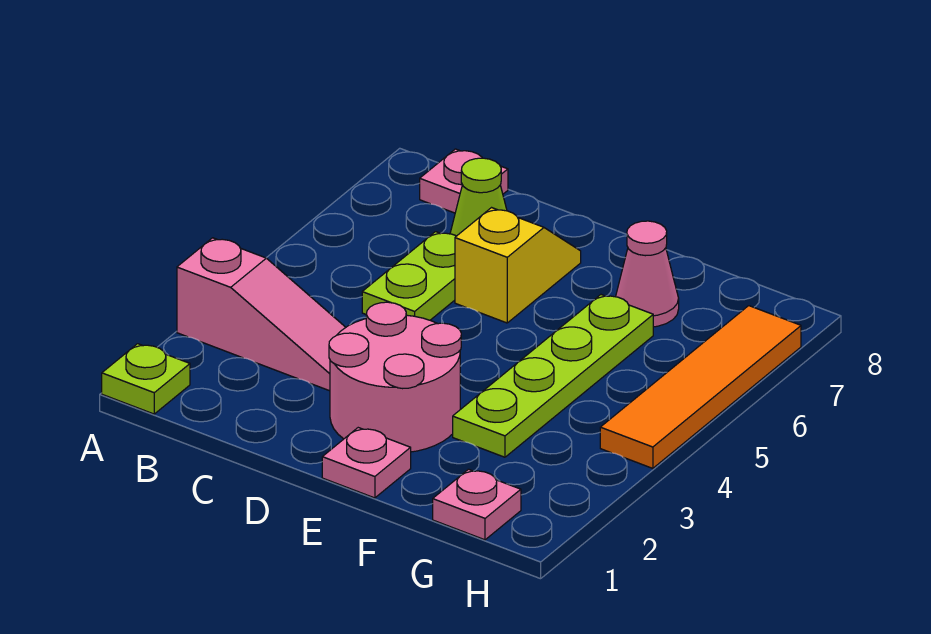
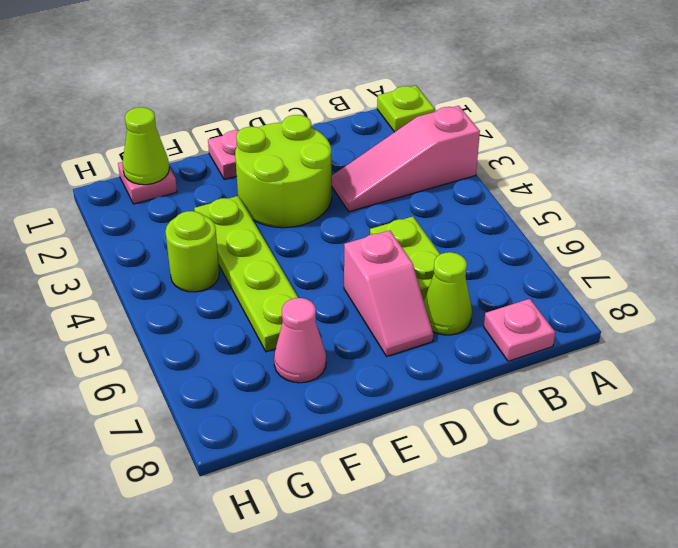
pink round brick D2:E3 level 1 -> lime round brick D2:E3 level 1
yellow slope D6:D7 level 1 top 6 -> pink slope D6:D7 level 1 top 6
none -> lime cone G1 level 2
none -> lime round brick G4 level 1
orange tile H4:H7 level 1 -> none

